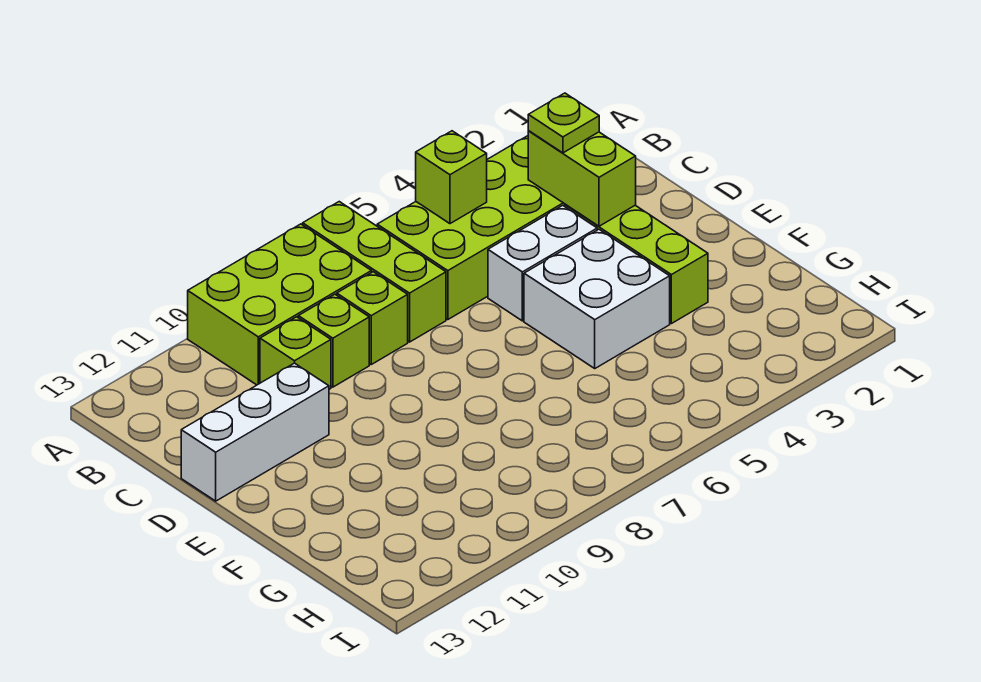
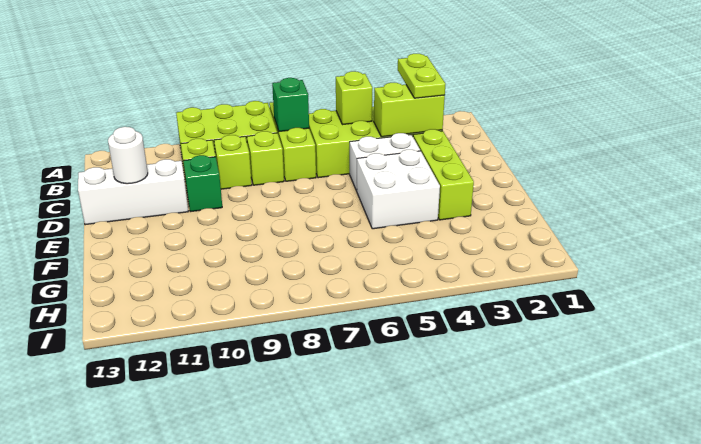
none -> green brick B7 level 2
lime brick C3:D3 level 2 -> lime brick C3:C4 level 2
lime plate C3 level 3 -> lime plate B3:C3 level 3
none -> green brick D10 level 1
none -> white round brick D12 level 2

